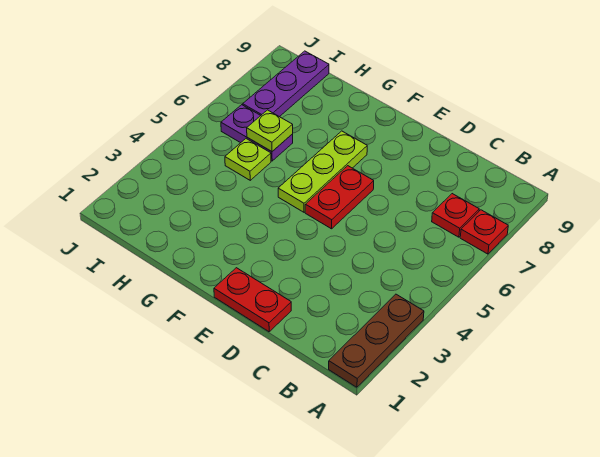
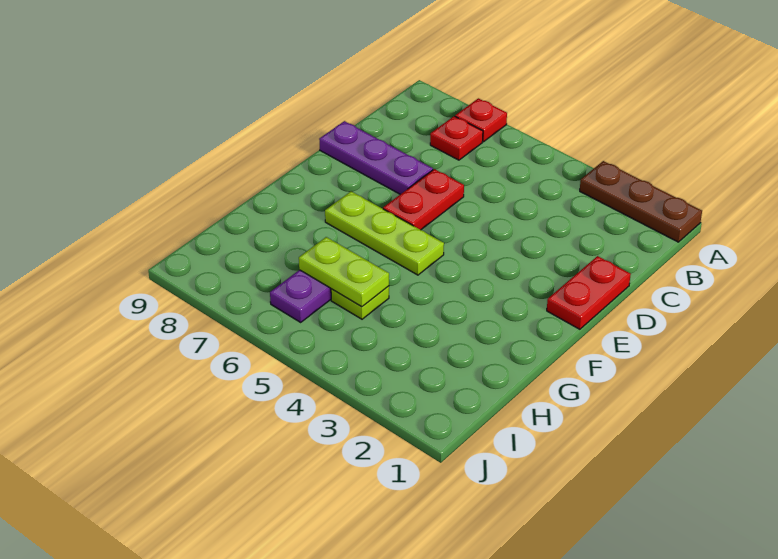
red plate E5:E6 level 1 -> red plate D6:E6 level 1
lime plate H6 level 2 -> lime plate H5:H6 level 2
purple plate I7:I9 level 1 -> purple plate D7:D9 level 1

